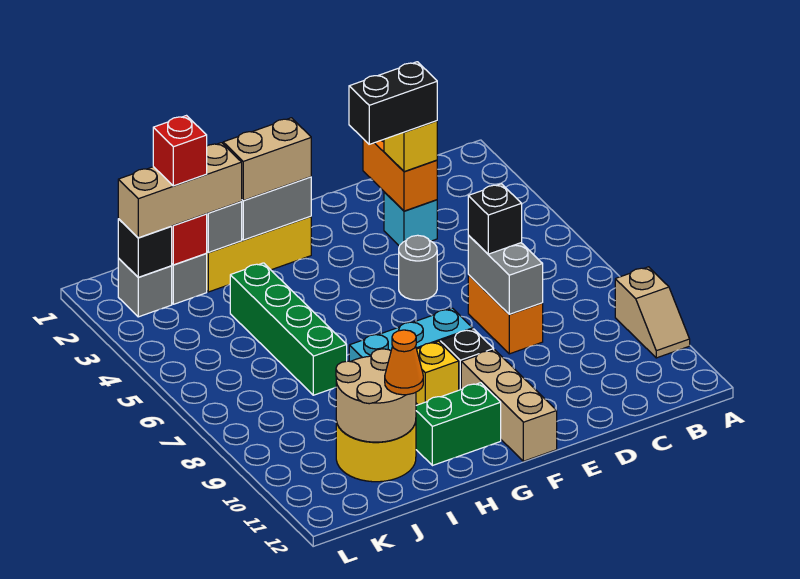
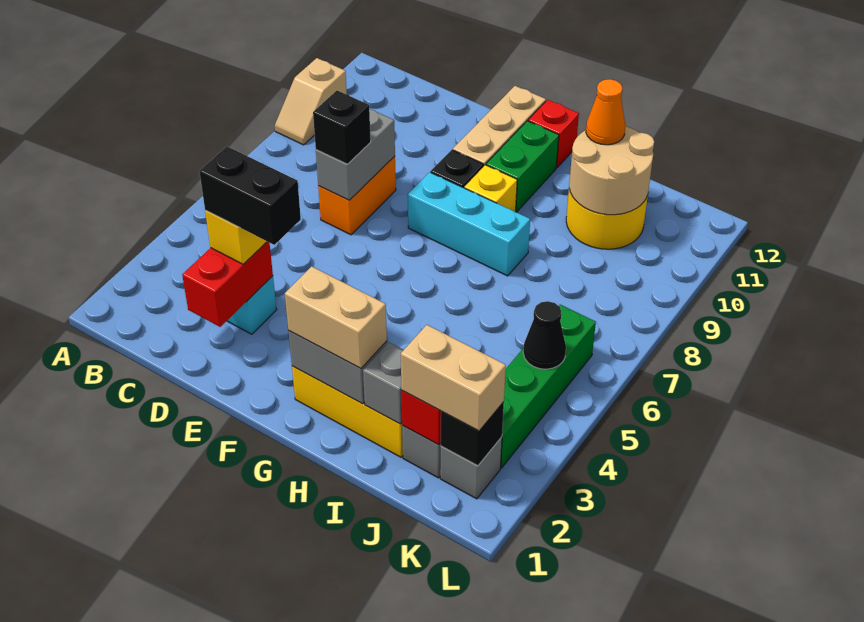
tan slope A9:A10 level 1 top 9 -> tan slope A9:A10 level 1 top 10
orange brick D2:D3 level 2 -> red brick D2:D3 level 2
grey round brick E5 level 1 -> none
green brick G11:H11 level 1 -> green brick G10:G11 level 1
tan brick I2:K2 level 3 -> tan brick J2:K2 level 3
green brick I4:I7 level 1 -> green brick K3:K6 level 1
red brick J2 level 4 -> red brick G12 level 1
none -> black cone K5 level 2

